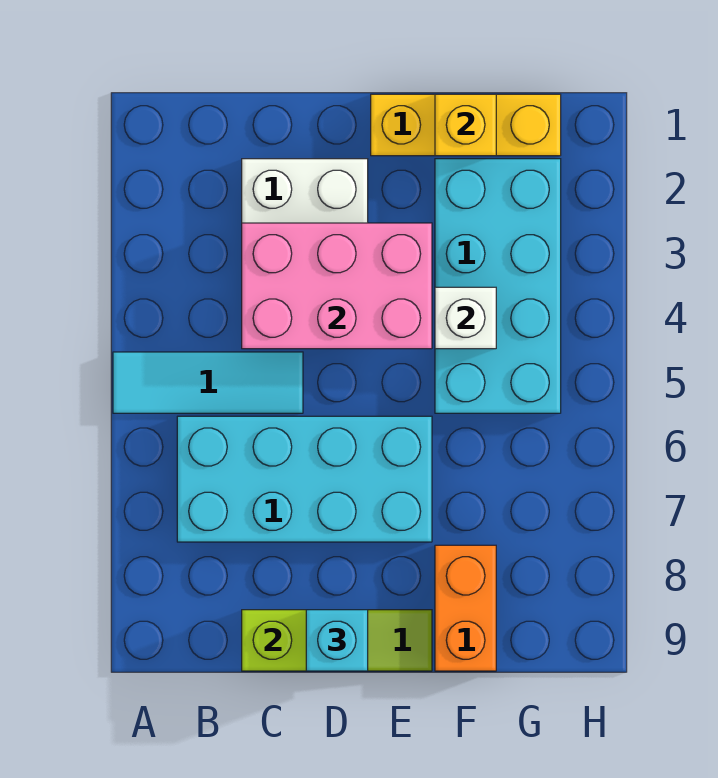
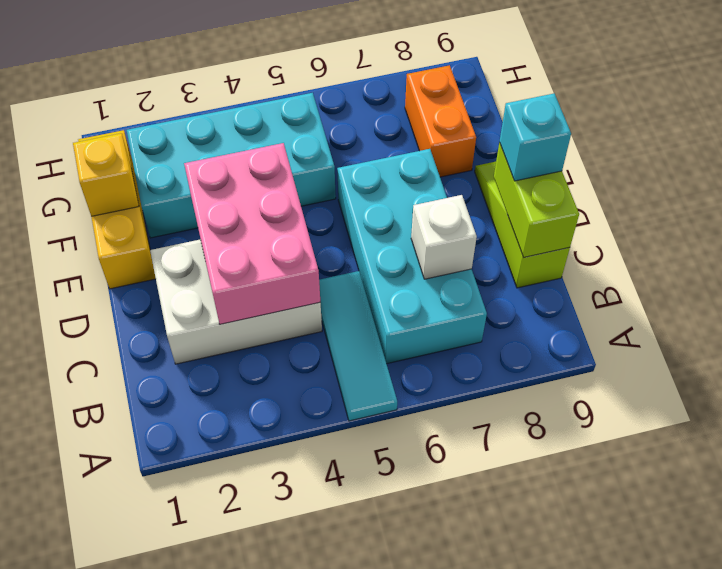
white brick F4 level 2 -> white brick C7 level 2
orange brick F8:F9 level 1 -> orange brick F8:G8 level 1

